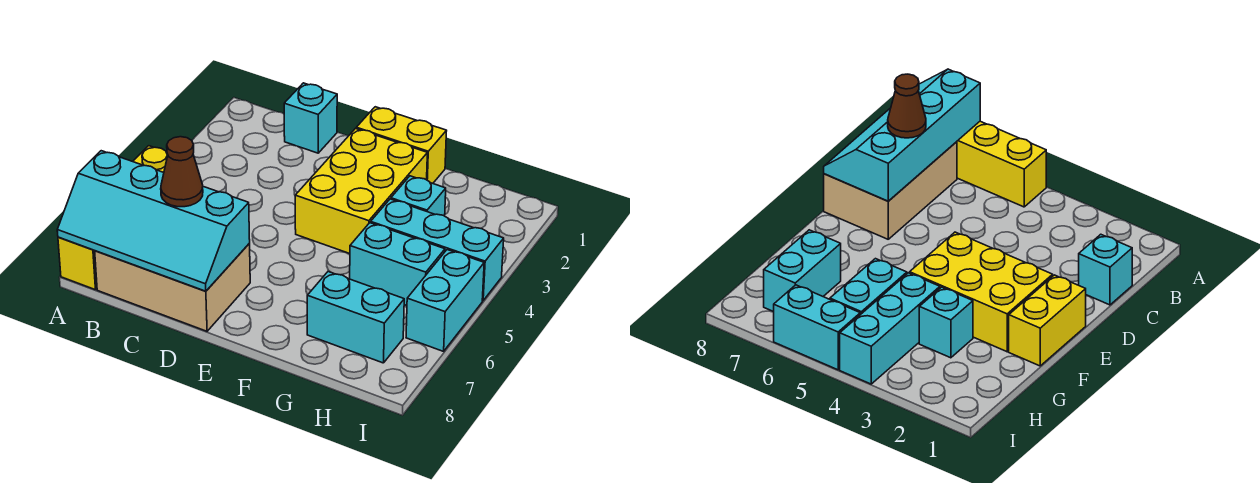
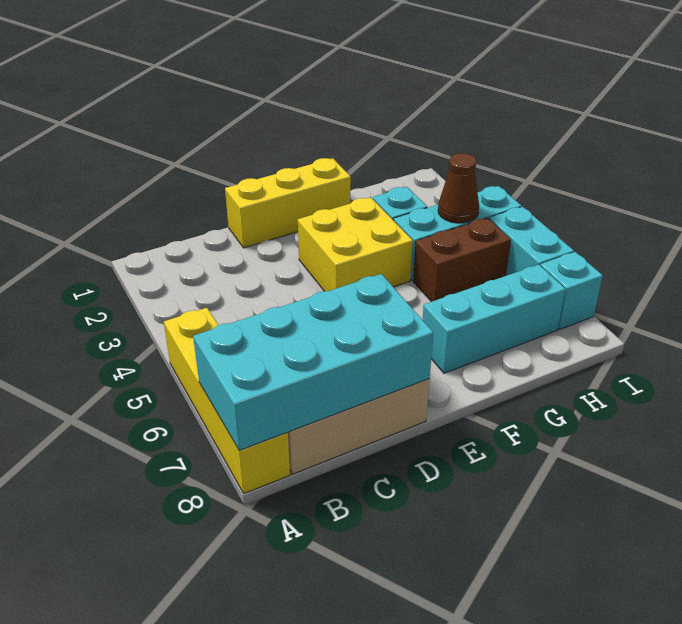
cyan slope A7:D8 level 2 top 7 -> cyan brick A7:D8 level 2
cyan brick C1 level 1 -> cyan brick I7 level 1
brown cone C7 level 3 -> brown cone H4 level 2
yellow brick E1:F1 level 1 -> yellow brick D1:F1 level 1
yellow brick E2:F4 level 1 -> yellow brick E3:F4 level 1
cyan brick G5:H5 level 1 -> brown brick G5:H5 level 1
cyan brick G7:H7 level 1 -> cyan brick F7:H7 level 1

